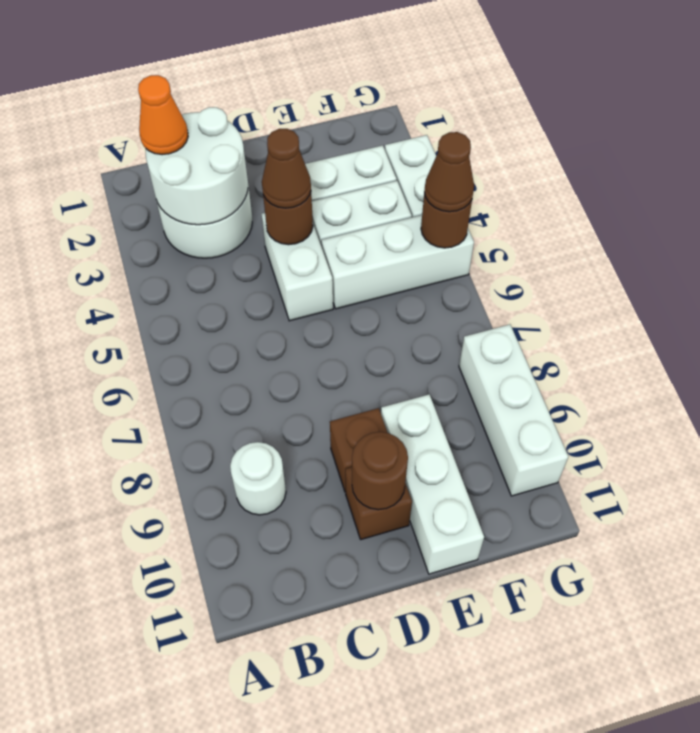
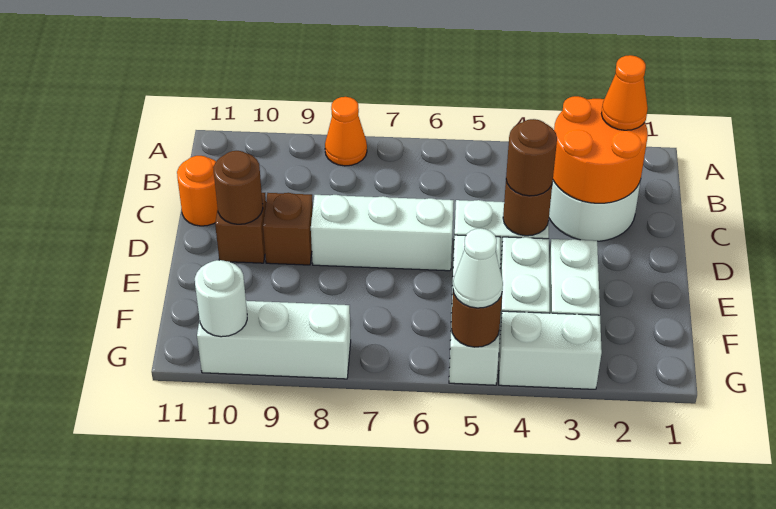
none -> orange cone A8 level 1
white round brick B2:C3 level 2 -> orange round brick B2:C3 level 2
white round brick B9 level 1 -> white round brick G10 level 2
none -> orange round brick C11 level 1
brown cone D4 level 3 -> brown round brick D4 level 3
white brick E9:E11 level 1 -> white brick D6:D8 level 1
brown cone G5 level 3 -> white cone G5 level 3

